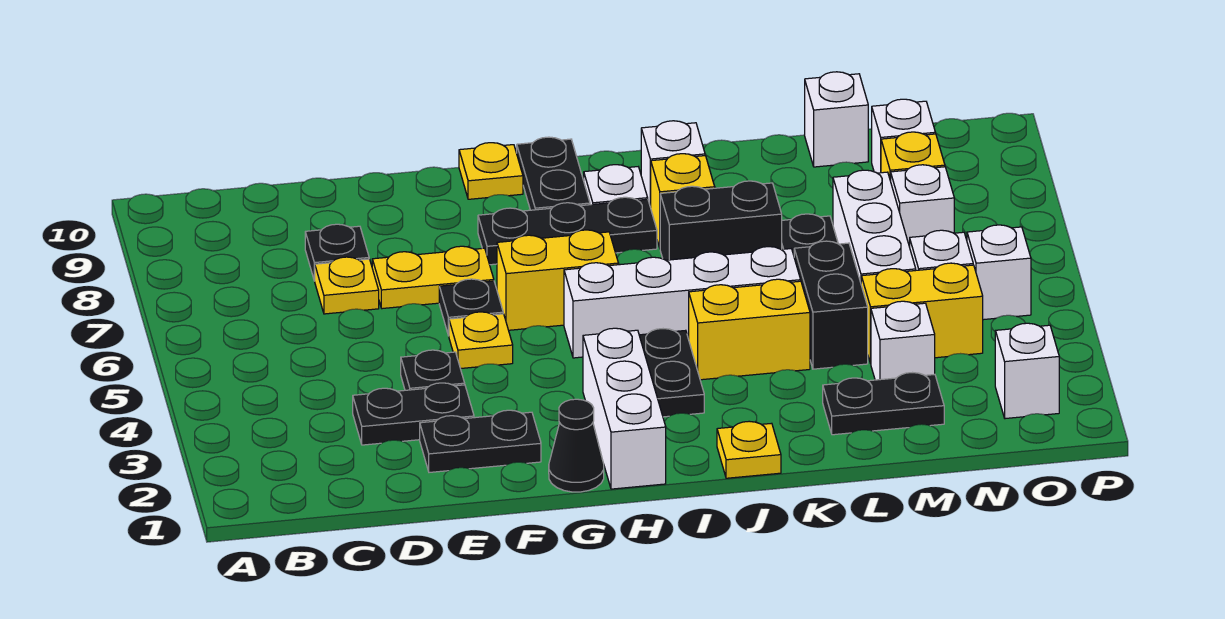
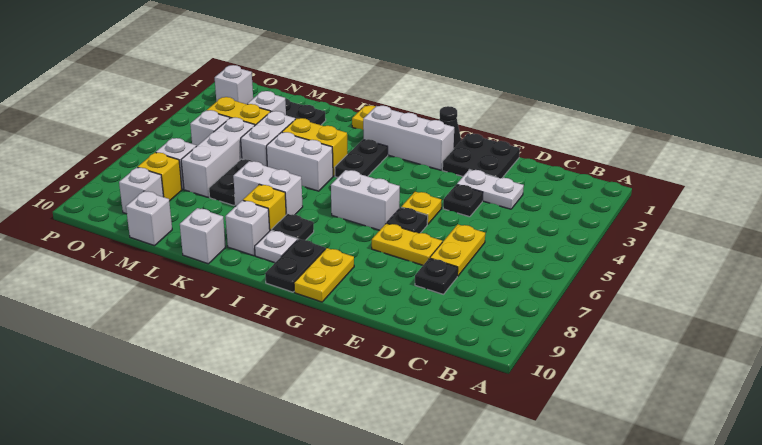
black plate D3:E3 level 1 -> white plate D3:E3 level 1
yellow plate D7 level 1 -> yellow plate D6:D7 level 1
black plate E2:F2 level 1 -> black plate E1:F2 level 1
yellow brick G6:H6 level 1 -> white brick G6:H6 level 1
black plate G8:I8 level 1 -> black plate I8 level 1
yellow plate G10 level 1 -> yellow plate G9:G10 level 1
white brick H1:H3 level 1 -> white brick G2:I2 level 1
white brick H5:K5 level 1 -> white brick J5:K5 level 1
black brick J7:K7 level 1 -> white brick J7:K7 level 1
black brick L4:L5 level 1 -> white brick L4:L5 level 1
white brick O5 level 1 -> white brick K10 level 1

